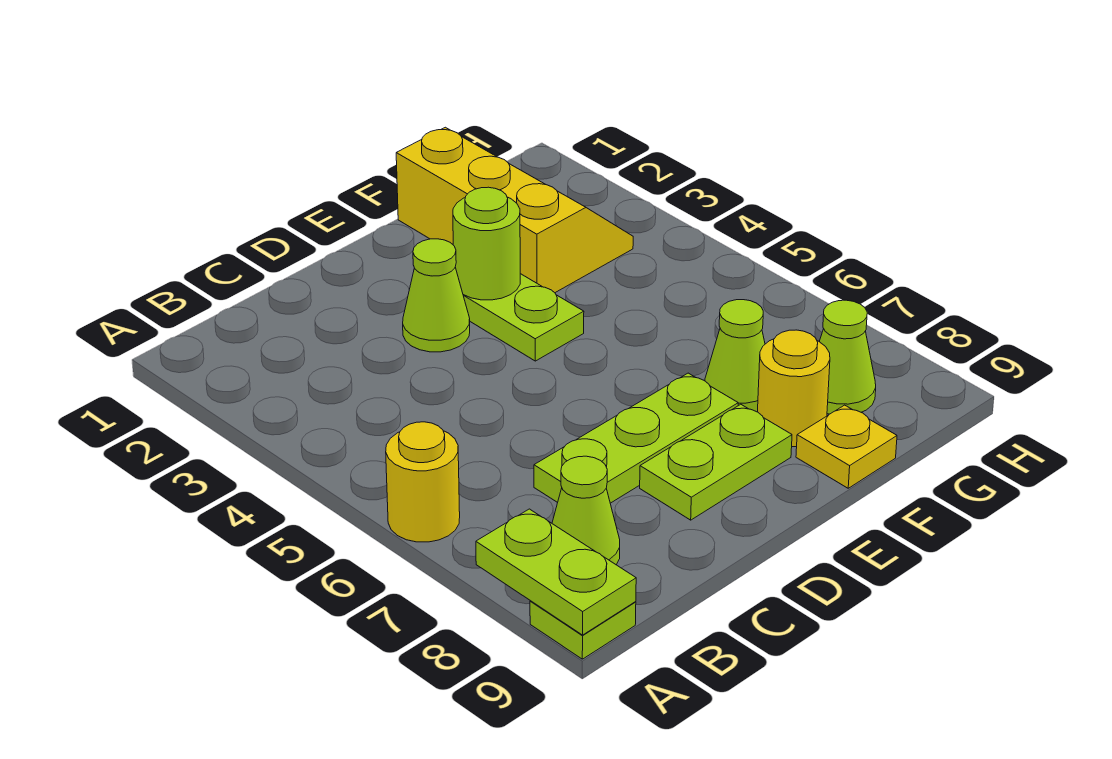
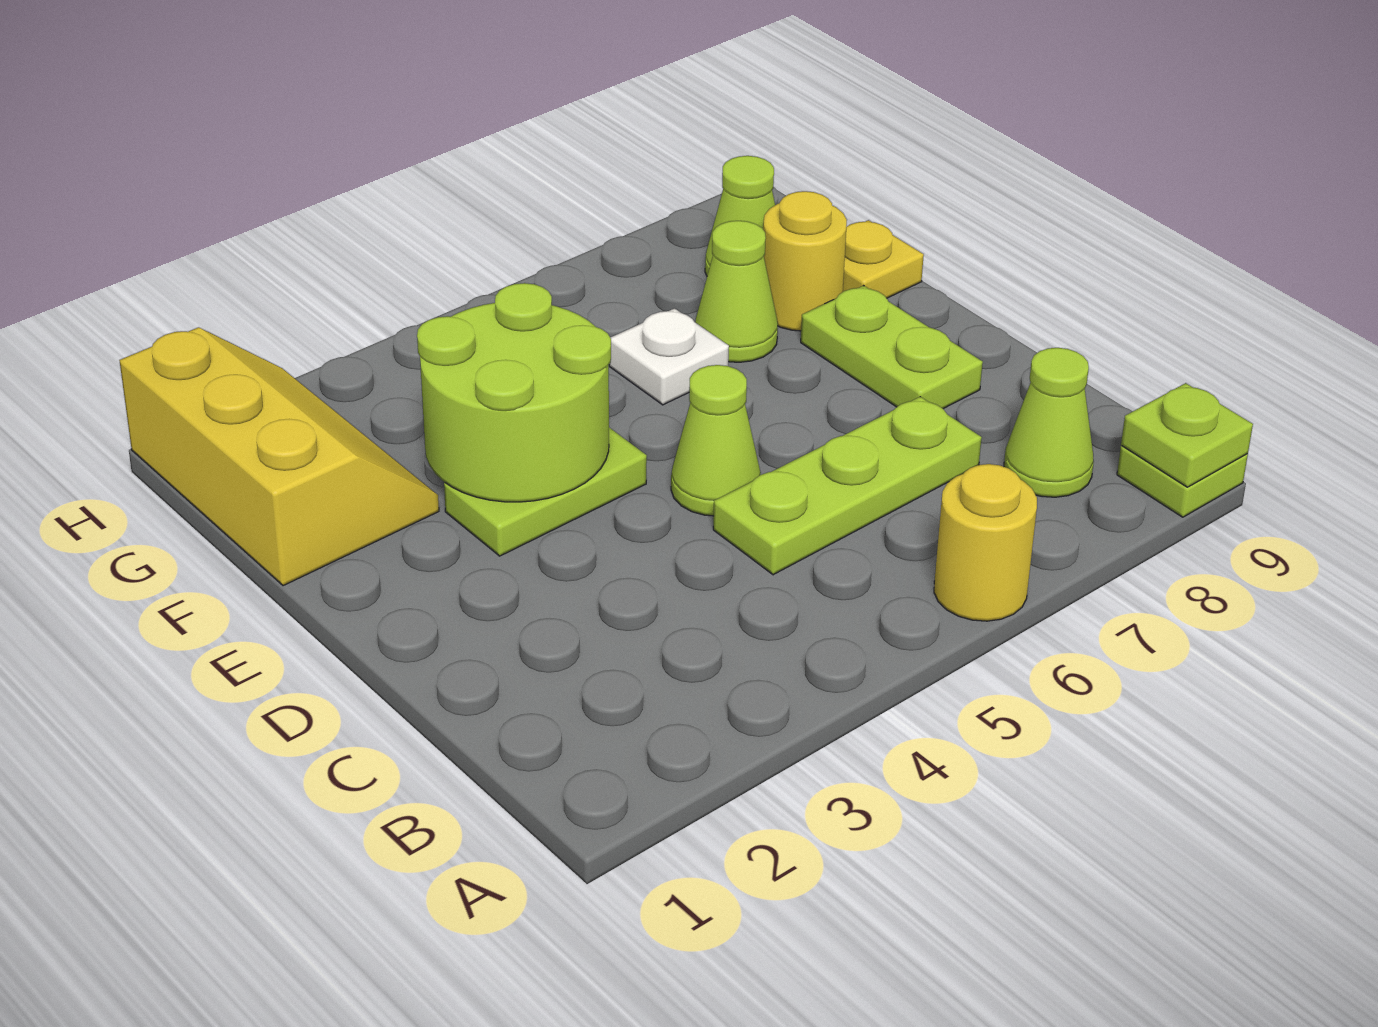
lime plate A8:A9 level 2 -> lime plate A9 level 2
lime plate C7:E7 level 1 -> lime plate C5:C7 level 1
lime cone D3 level 1 -> lime cone D5 level 1
lime round brick E3 level 2 -> lime round brick E3:F4 level 2
yellow slope F1:G3 level 1 top F -> yellow slope F1:H2 level 1 top 1
none -> white plate F6 level 1

